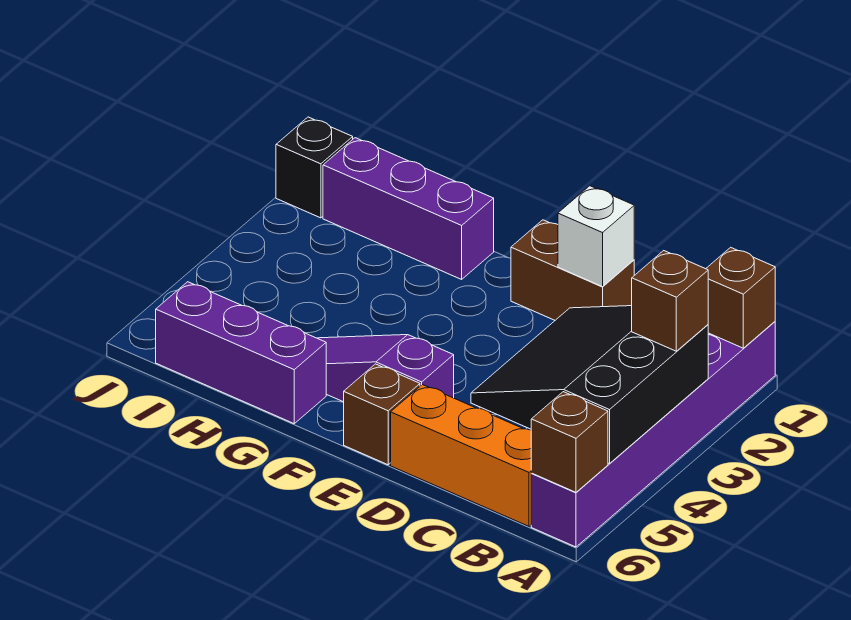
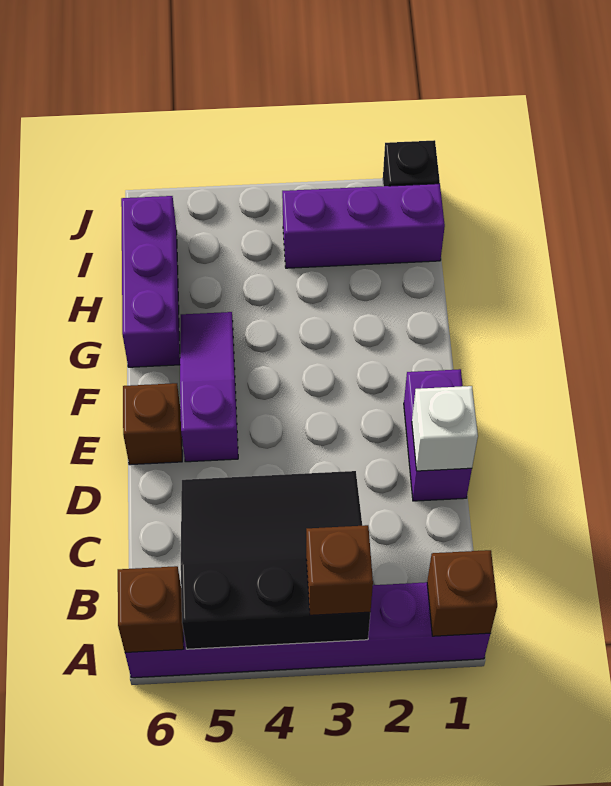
orange brick B6:D6 level 1 -> none
brown brick D1:E1 level 1 -> purple brick D1:E1 level 1
purple brick G1:I1 level 1 -> purple brick I1:I3 level 1

